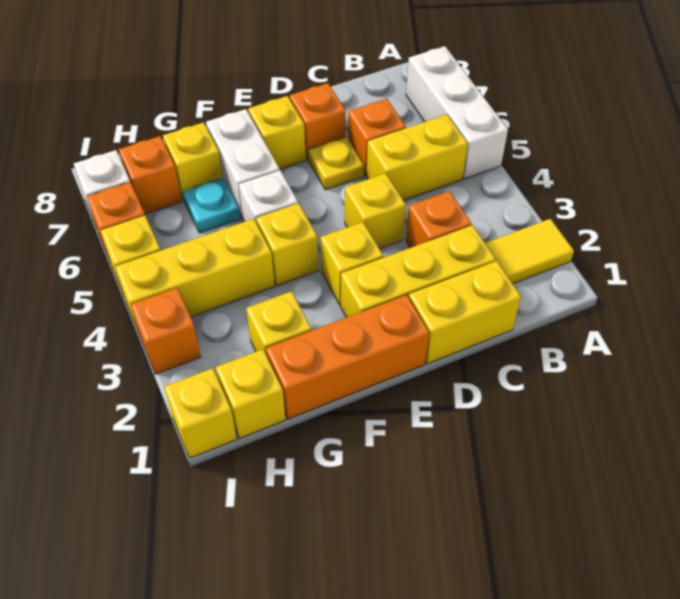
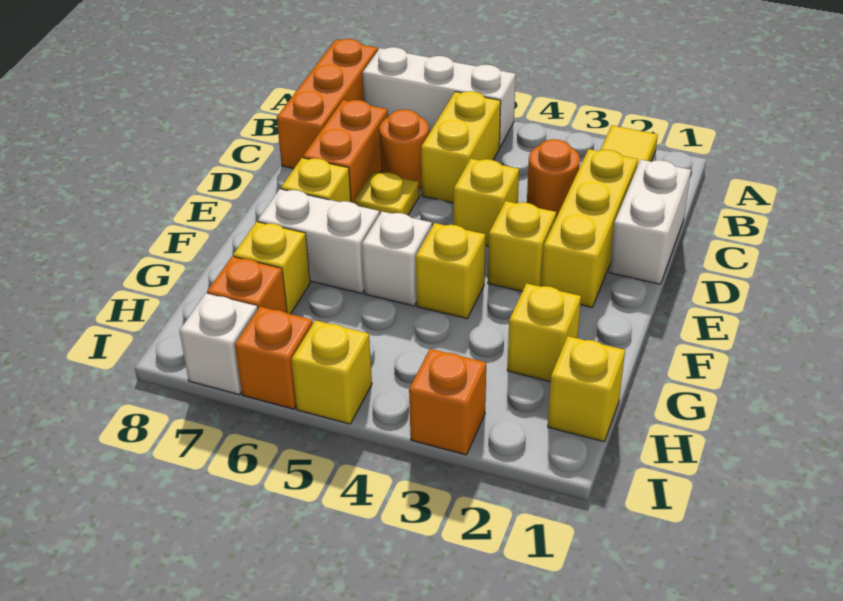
yellow brick C1:D1 level 1 -> white brick C1:D1 level 1
orange brick C3 level 1 -> orange round brick C3 level 1
orange brick C6 level 1 -> orange round brick C6 level 1
orange brick D7 level 1 -> orange brick C7:D7 level 1
orange brick E1:G1 level 1 -> orange brick A8:C8 level 1
yellow brick G4:I4 level 1 -> none
cyan plate G6 level 1 -> none
yellow brick I1 level 1 -> none

